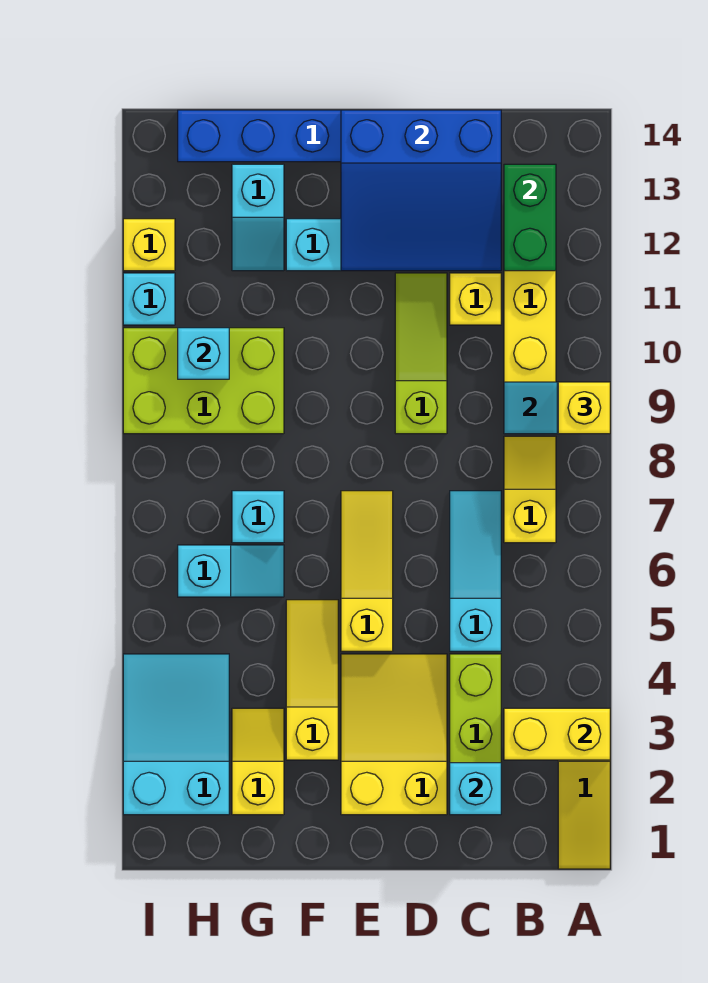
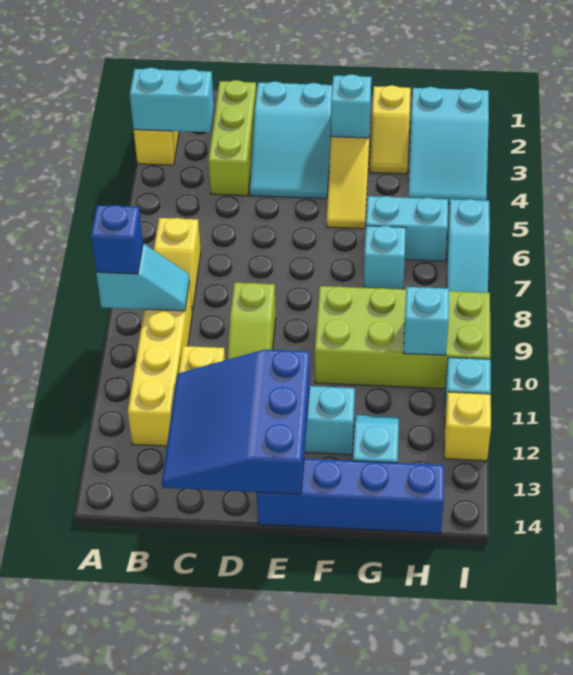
yellow brick A3:B3 level 2 -> cyan brick A3:B3 level 2
yellow brick A9 level 3 -> blue brick A9 level 3
green brick B12:B13 level 2 -> none
cyan brick C2 level 2 -> cyan brick F3 level 2
cyan slope C5:C7 level 1 top 5 -> cyan slope I6:I8 level 1 top 6
blue slope C12:E14 level 2 top 14 -> blue slope C12:E14 level 2 top E
yellow slope D2:E4 level 1 top 2 -> cyan slope D2:E4 level 1 top 2
yellow slope E5:E7 level 1 top 5 -> none
cyan slope G6:H6 level 1 top H -> cyan brick G6:H6 level 1
lime brick G9:I10 level 1 -> lime brick F9:I10 level 1

